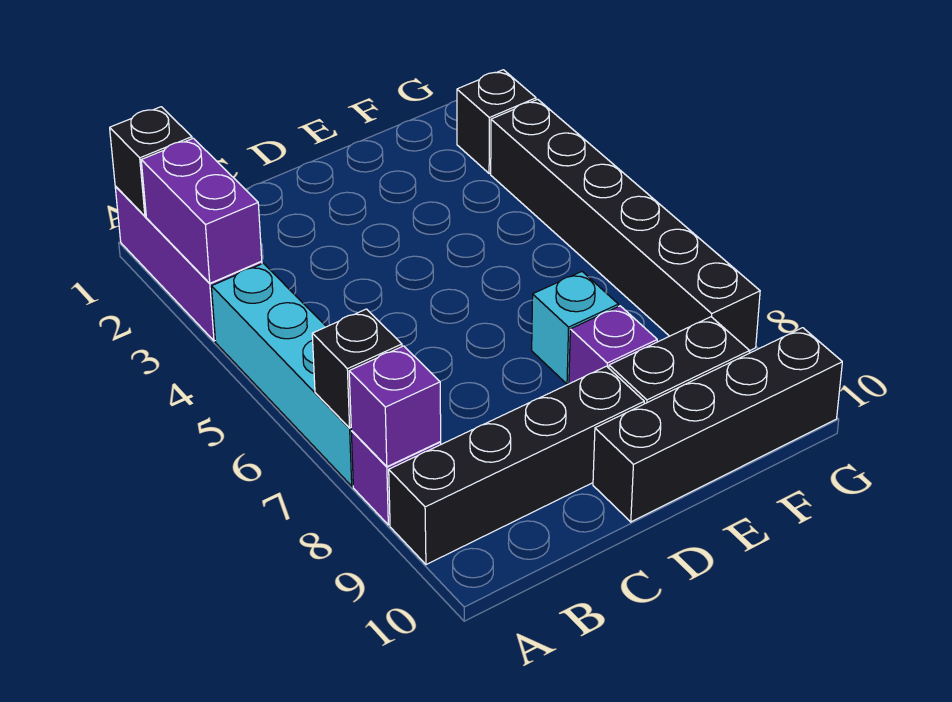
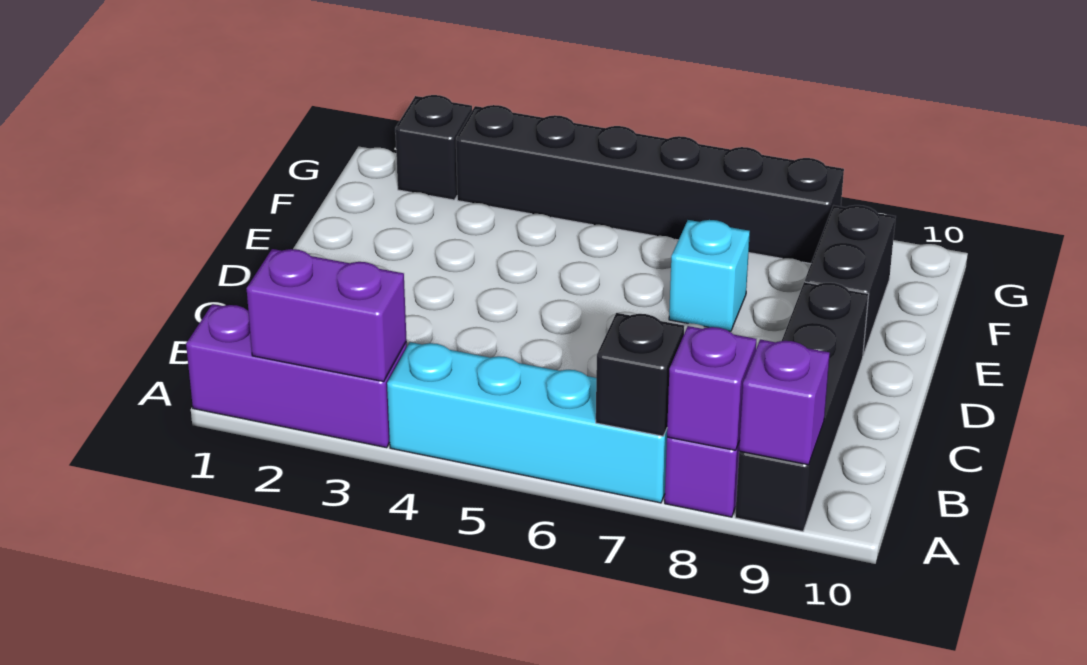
black brick A1 level 2 -> none
black brick D10:G10 level 1 -> none
purple brick E8 level 1 -> purple brick A9 level 2

